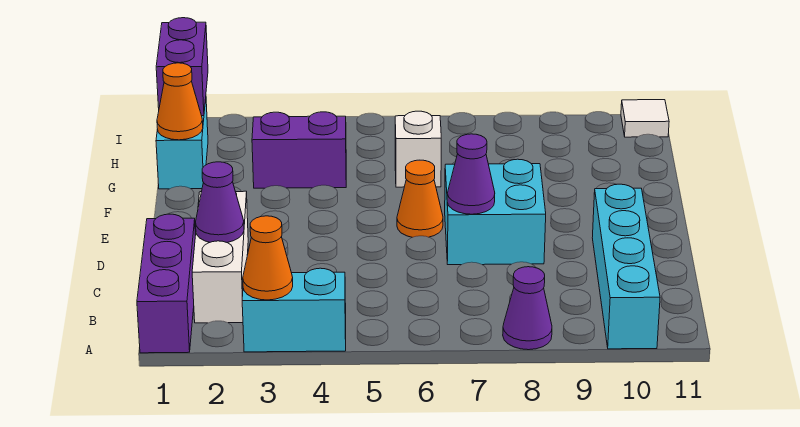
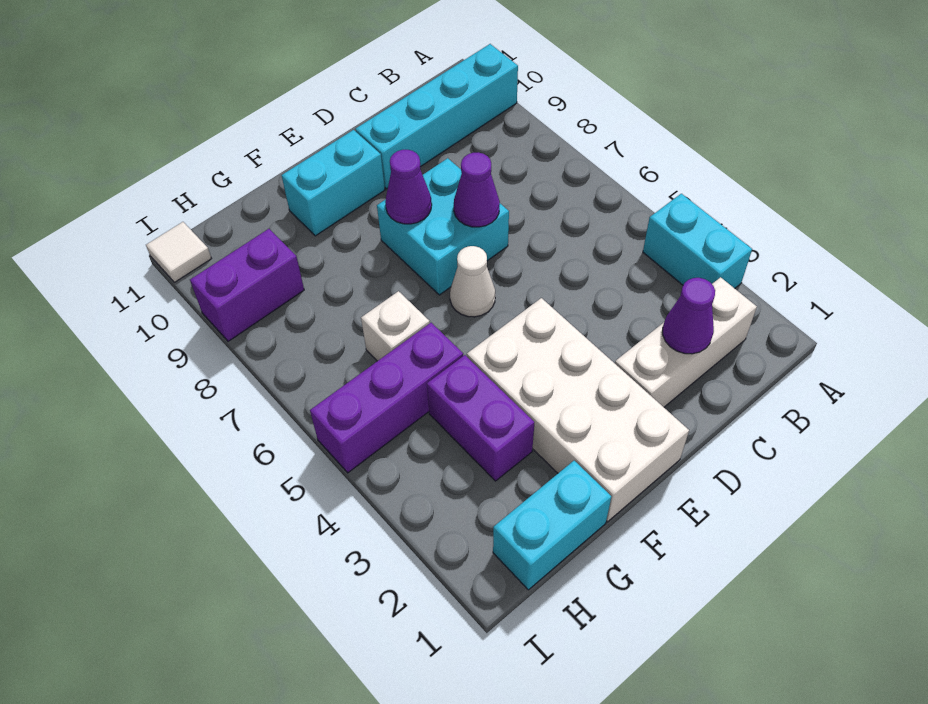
purple brick A1:C1 level 1 -> purple brick G5:I5 level 1
orange cone A3 level 2 -> none
purple cone A8 level 1 -> purple cone E8 level 2
none -> white brick E1:F4 level 1
orange cone E6 level 1 -> white cone E6 level 1
none -> cyan brick E10:F10 level 1
orange cone G1 level 2 -> none
purple brick H1:I1 level 2 -> purple brick H9:I9 level 1

